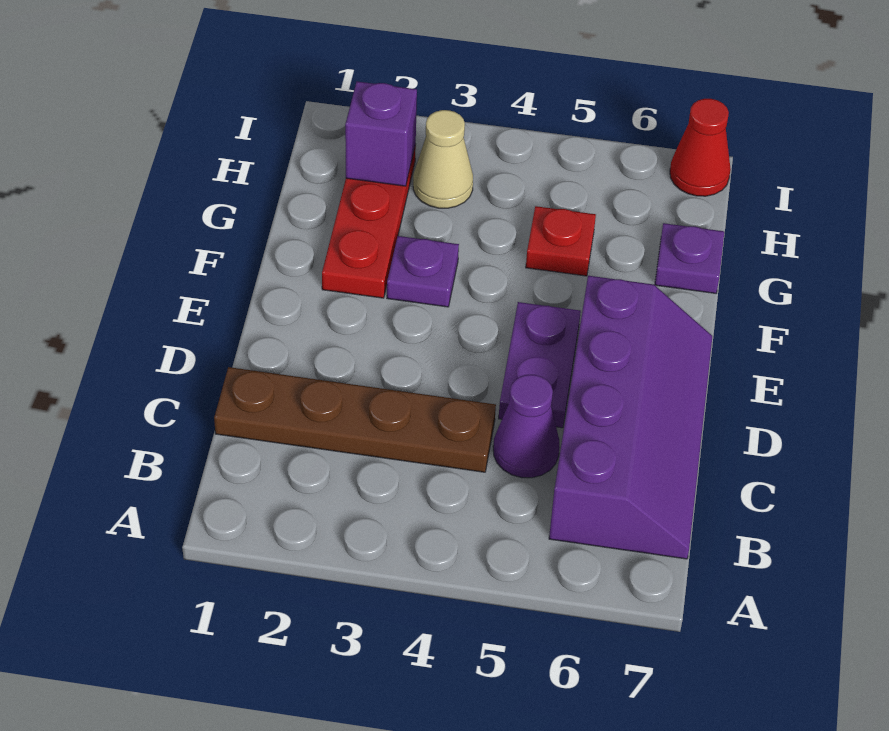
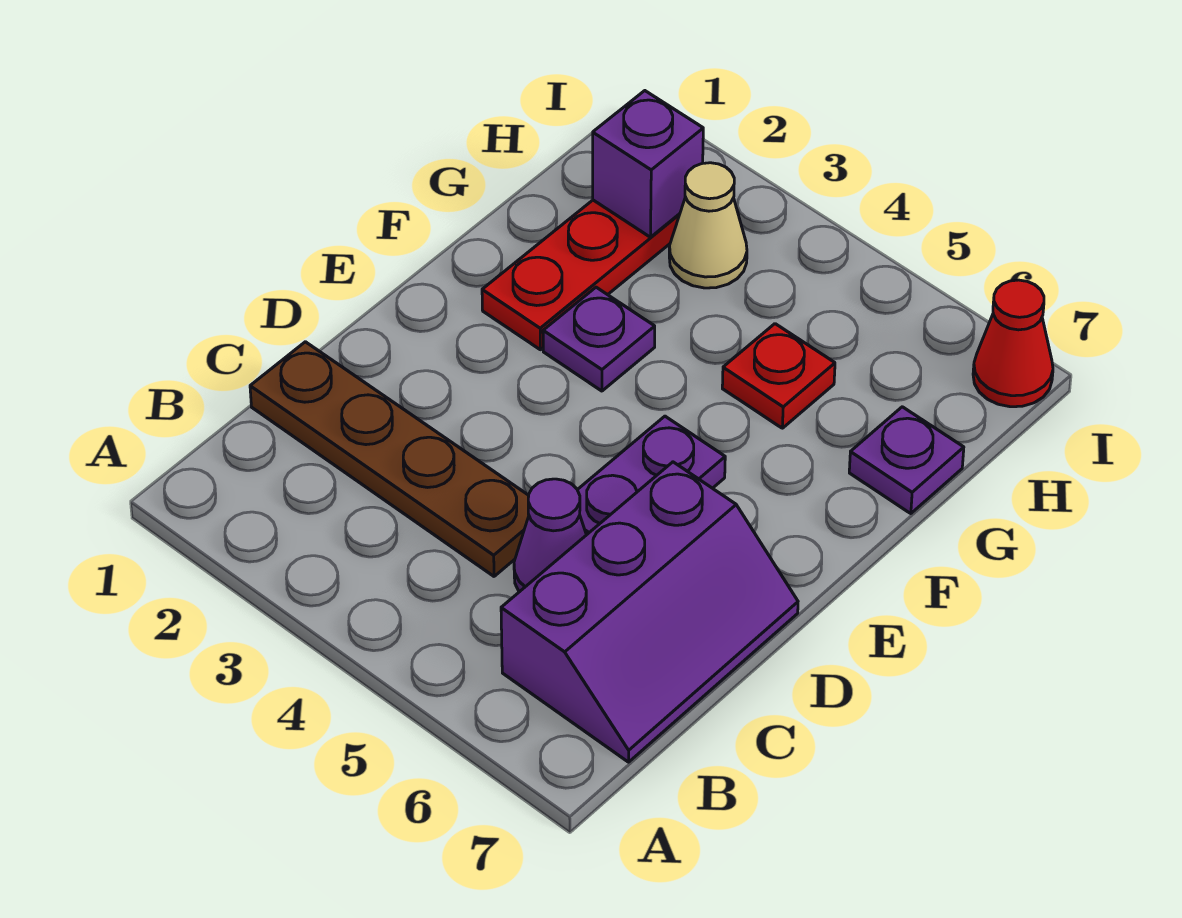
purple slope B6:E7 level 1 top 6 -> purple slope B6:D7 level 1 top 6

